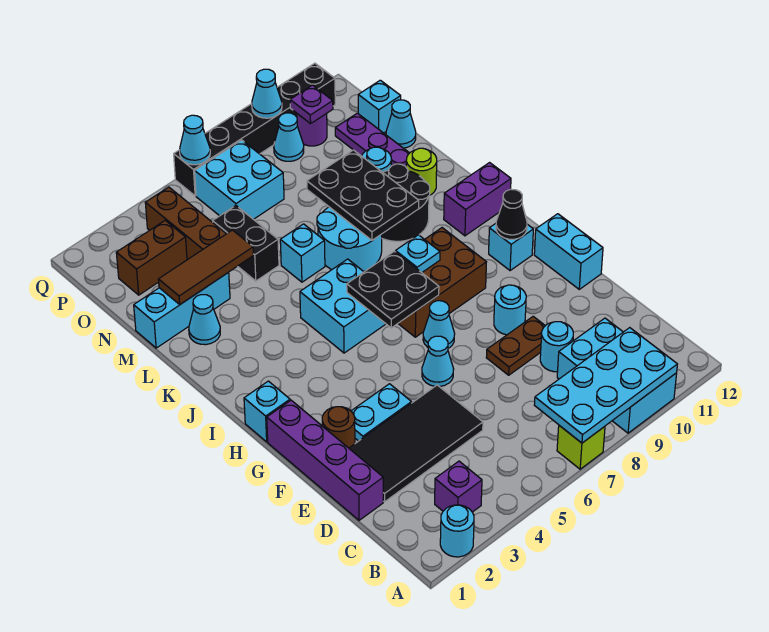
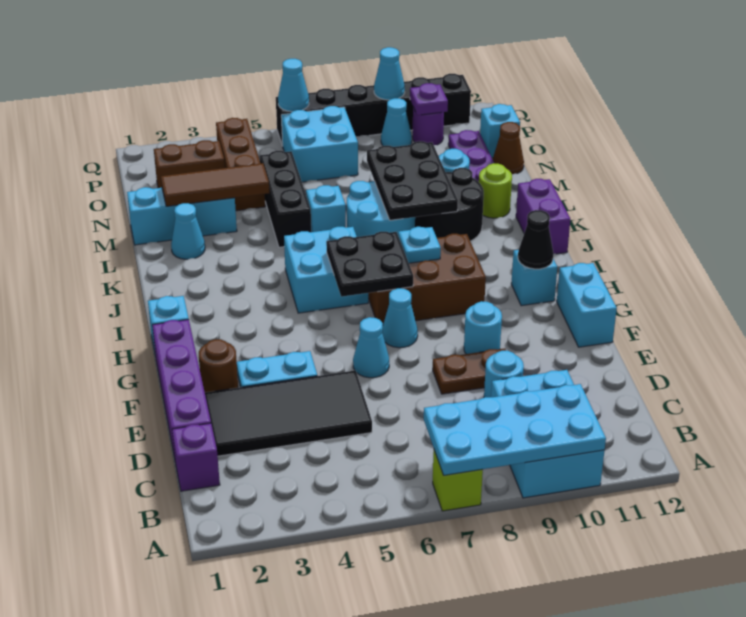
cyan round brick A2 level 1 -> none
purple brick B3 level 1 -> purple brick C1 level 1
purple brick J11:J12 level 1 -> purple brick J12:K12 level 1
black brick M5:N5 level 1 -> black brick L5:N5 level 1
cyan cone N12 level 1 -> brown cone N12 level 1

